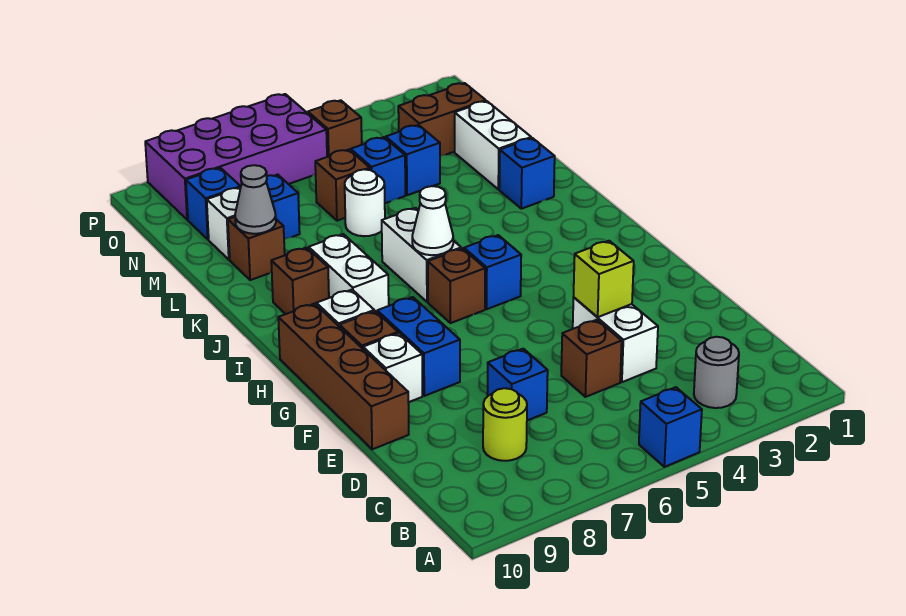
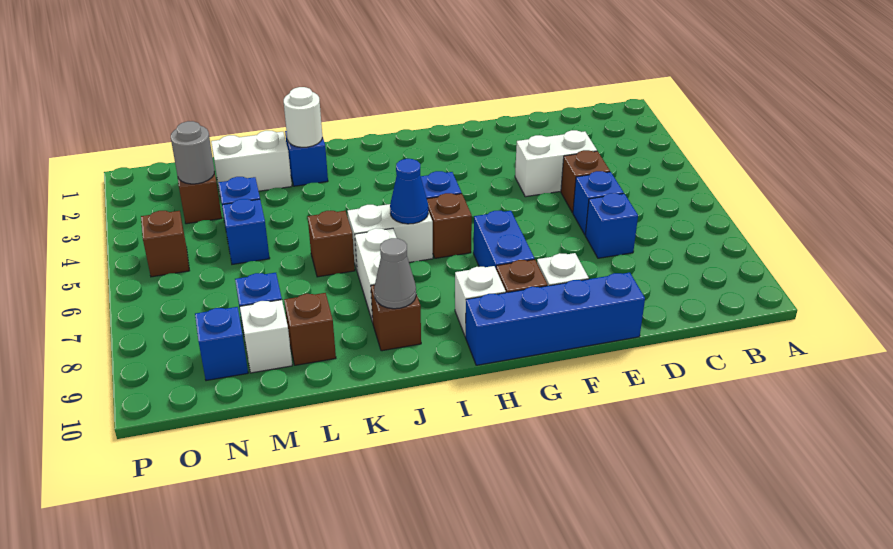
blue brick A5 level 1 -> blue brick D6 level 1
grey round brick B3 level 1 -> grey round brick N3 level 2
lime round brick C8 level 1 -> none
lime brick E4 level 2 -> none
brown brick E10:H10 level 1 -> blue brick E10:H10 level 1
blue brick F8:G8 level 1 -> blue brick G7:G8 level 1
white cone I6 level 2 -> blue cone I6 level 2
white brick I8:J8 level 1 -> white brick J7:J8 level 1
white round brick L6 level 1 -> white round brick K2 level 2
grey cone L9 level 2 -> grey cone J9 level 2
brown brick M6 level 1 -> brown brick K6 level 1
purple brick O6:P9 level 1 -> none

